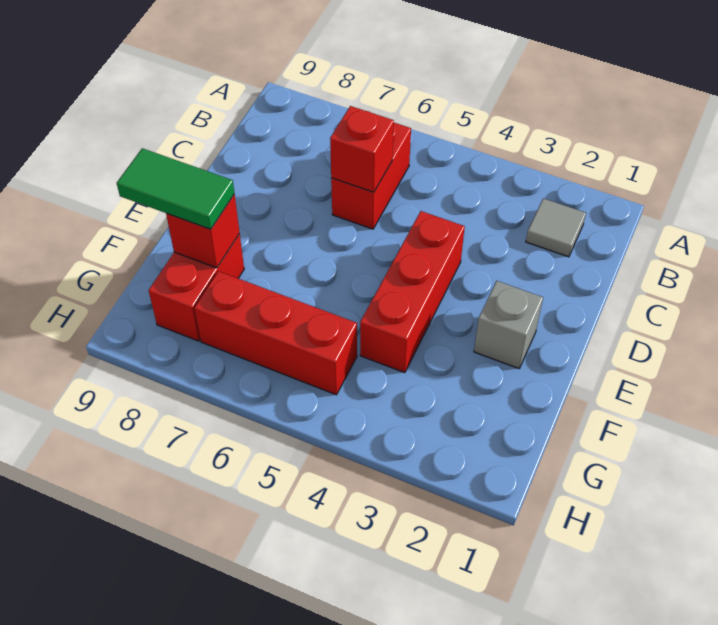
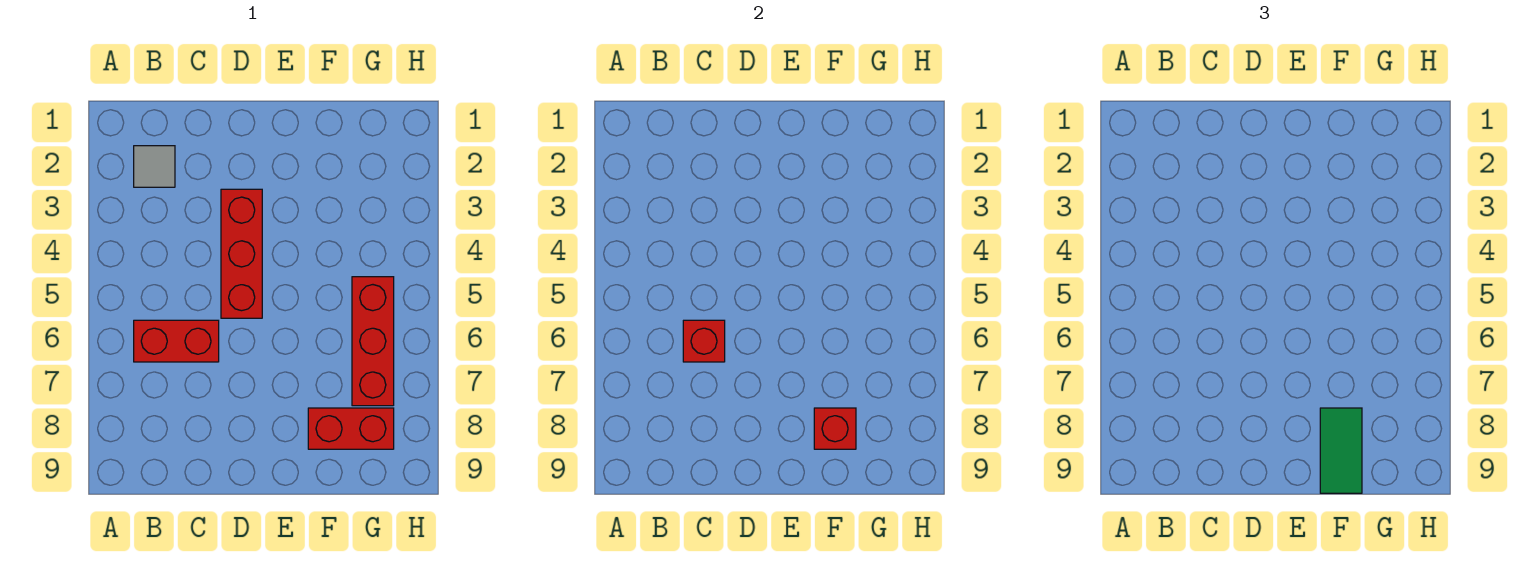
red brick D4:F4 level 1 -> red brick D3:D5 level 1
grey brick E2 level 1 -> none

